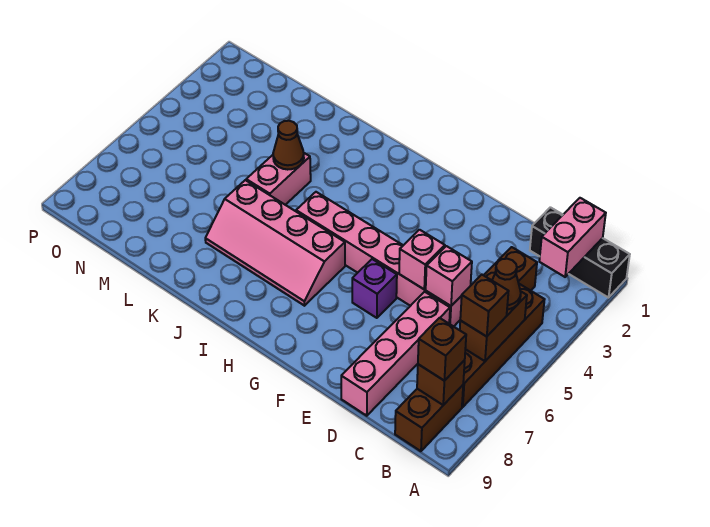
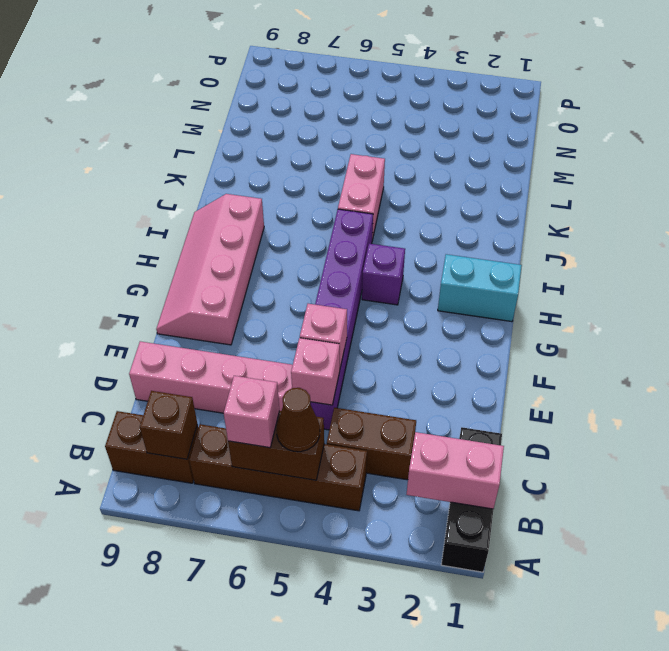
brown brick B6 level 3 -> pink brick B6 level 3
brown brick B8 level 3 -> none
pink brick D5:I5 level 1 -> purple brick D5:I5 level 1
purple brick F6 level 1 -> purple brick H4 level 1
none -> cyan brick H1:H2 level 1
pink slope H6:K7 level 1 top 6 -> pink slope F8:I9 level 1 top 8
pink brick K4:K5 level 1 -> pink brick J5:K5 level 1
brown cone K4 level 2 -> none

